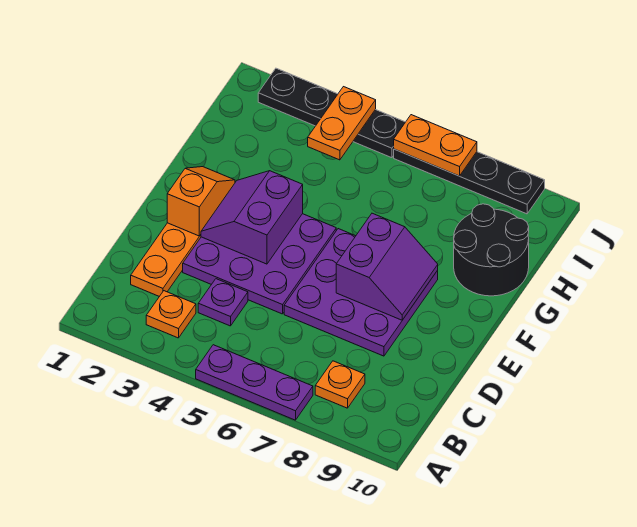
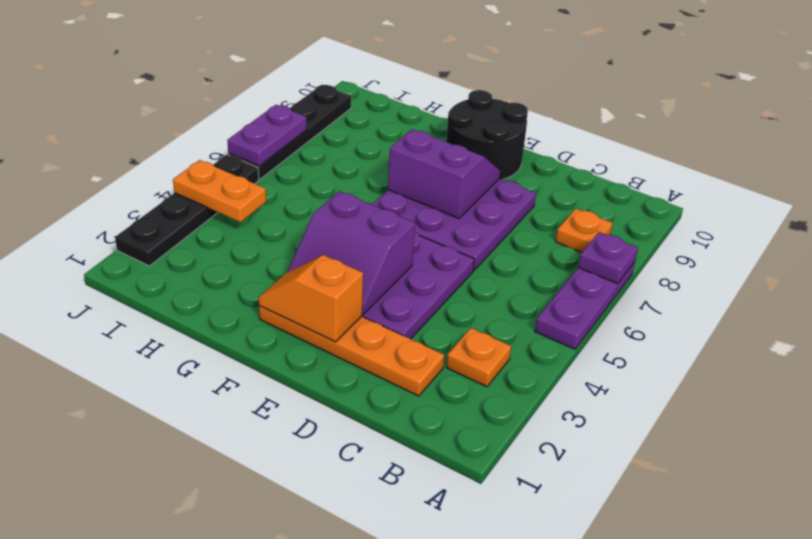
purple plate C4 level 1 -> purple plate A7 level 2
black round brick G9:H10 level 1 -> black round brick E9:F10 level 1
orange plate J6:J7 level 2 -> purple plate J6:J7 level 2

